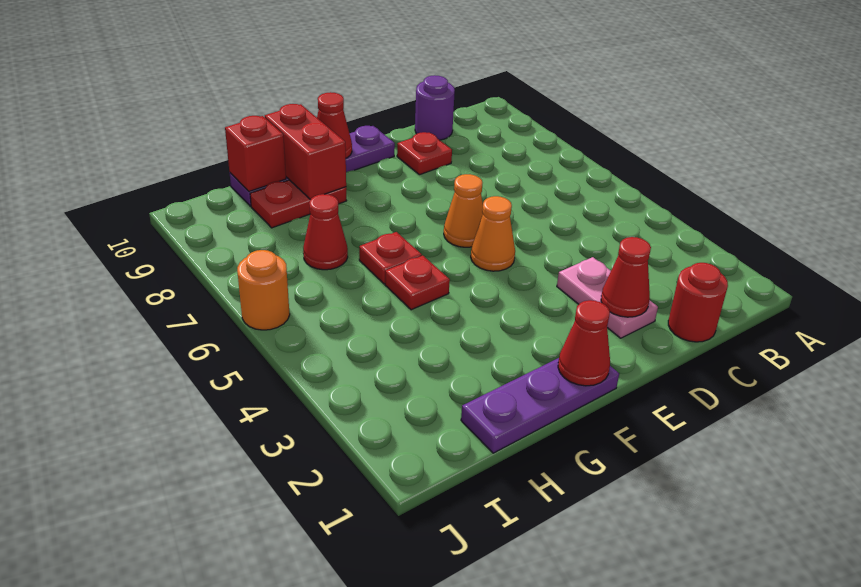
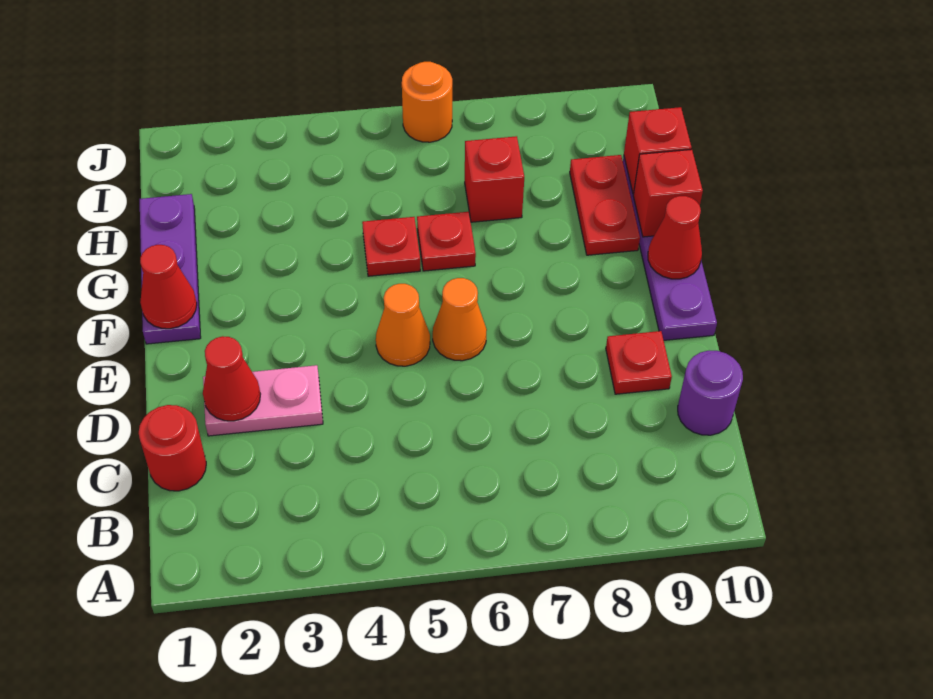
red brick G9:G10 level 2 -> red brick G10 level 2
red cone H7 level 1 -> red brick H7 level 1

